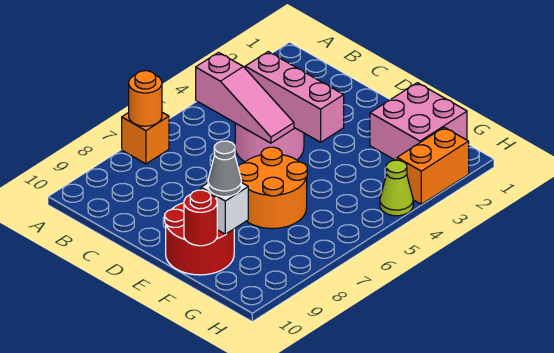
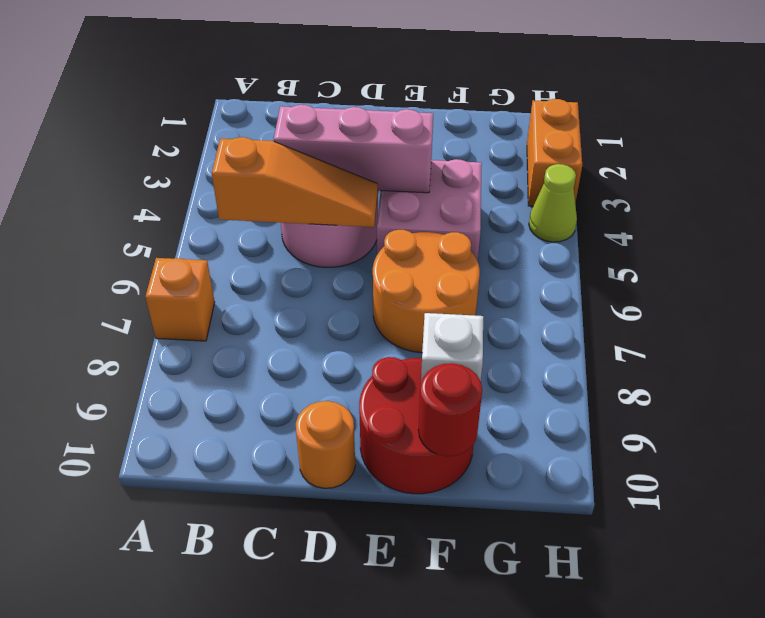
orange round brick A7 level 2 -> orange round brick D10 level 1
pink slope B5:D5 level 2 top B -> orange slope B5:D5 level 2 top B
pink brick F1:G2 level 1 -> pink brick E4:F5 level 1
grey cone F9 level 3 -> none

